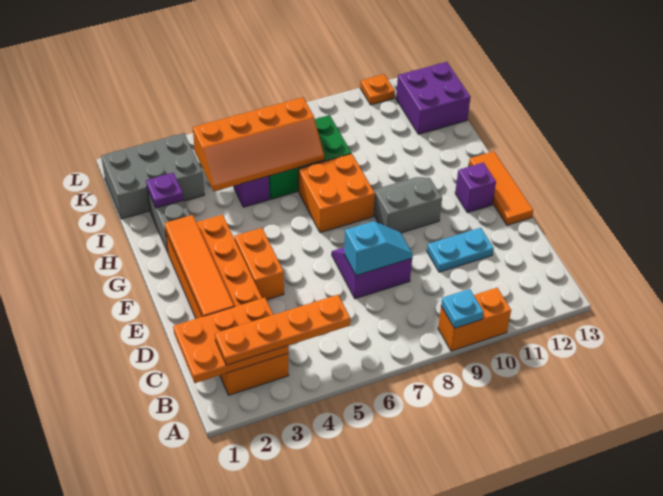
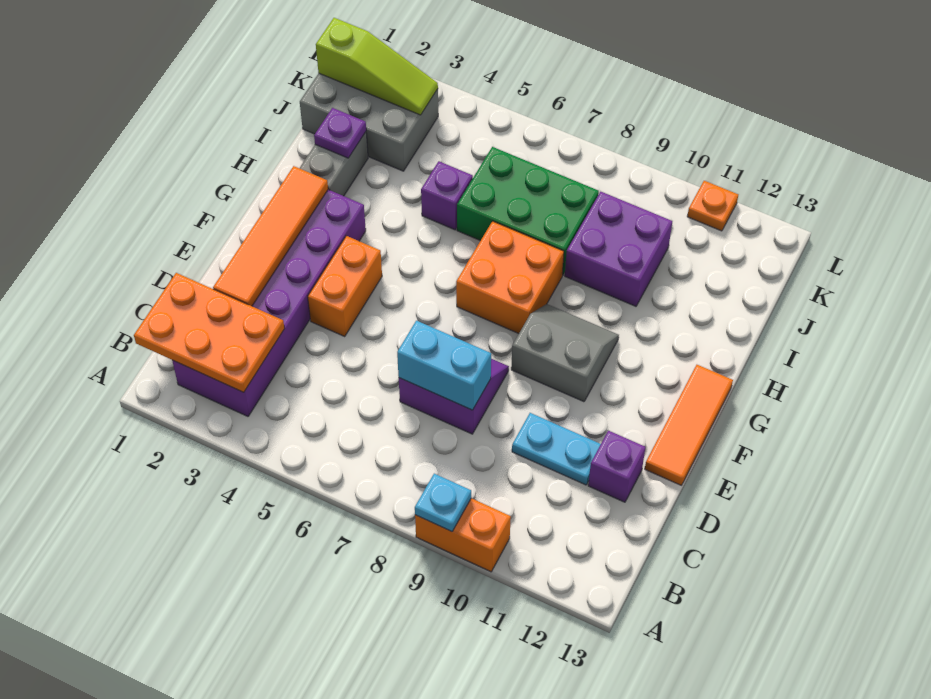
orange brick B2:G3 level 1 -> purple brick B2:G3 level 1
orange plate B2:B5 level 3 -> none
cyan slope D7:D8 level 2 top 7 -> cyan brick D7:D8 level 2
purple brick F12 level 1 -> purple brick D12 level 1
orange slope I4:J7 level 2 top J -> none
purple brick J12:K13 level 1 -> purple brick I9:J10 level 1
none -> lime slope K1:K3 level 2 top 1

